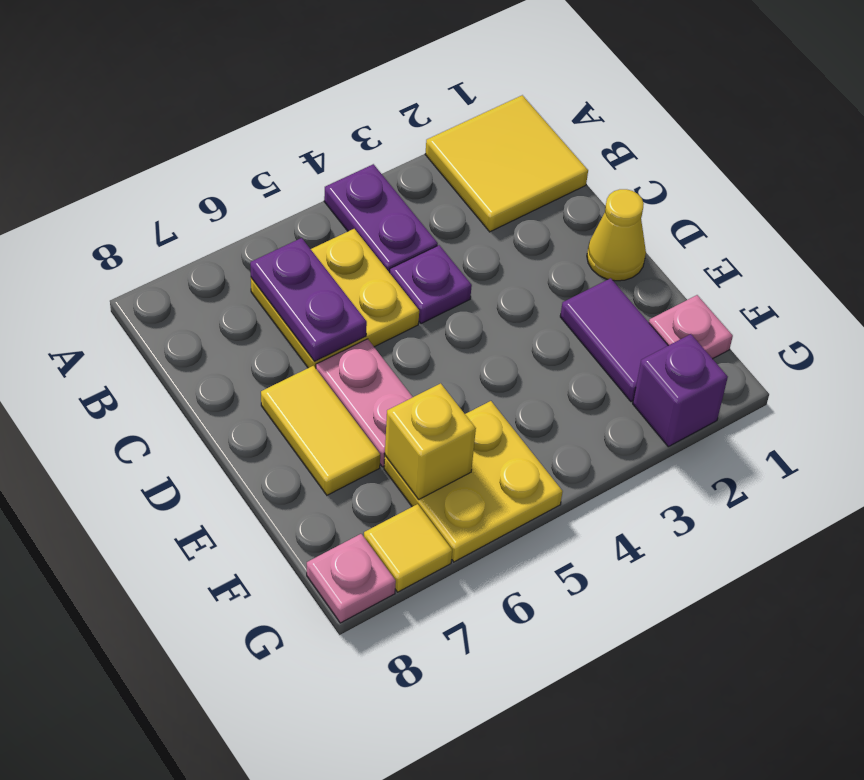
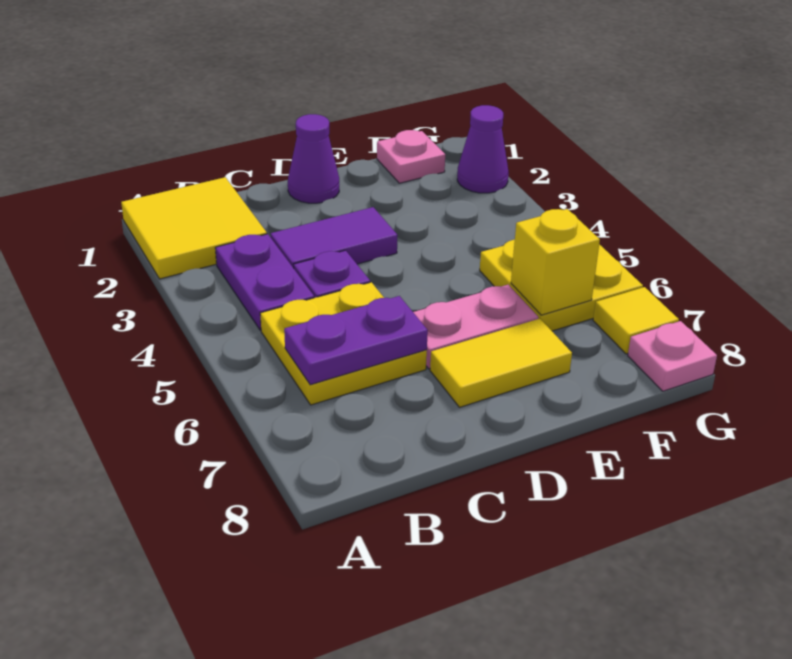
purple plate A4:B4 level 1 -> purple plate B3:B4 level 1
yellow cone D1 level 1 -> purple cone D1 level 1
purple tile E2:F2 level 1 -> purple tile C3:D3 level 1
purple brick G2 level 1 -> purple cone G2 level 1

